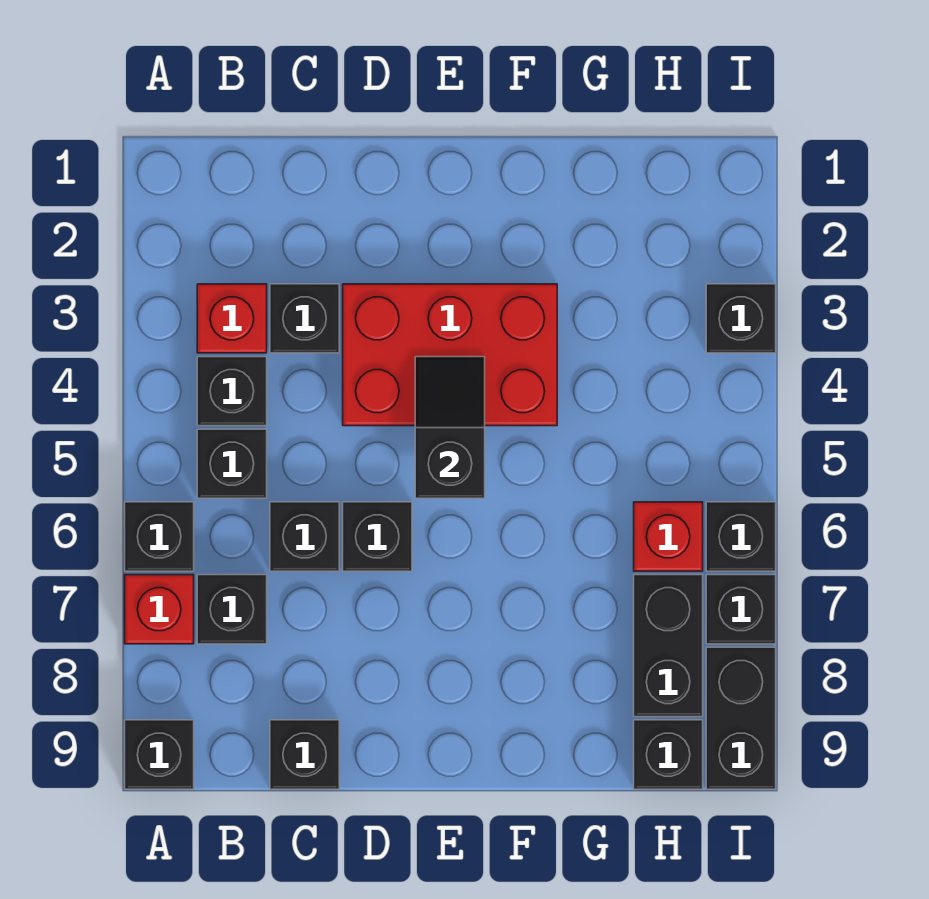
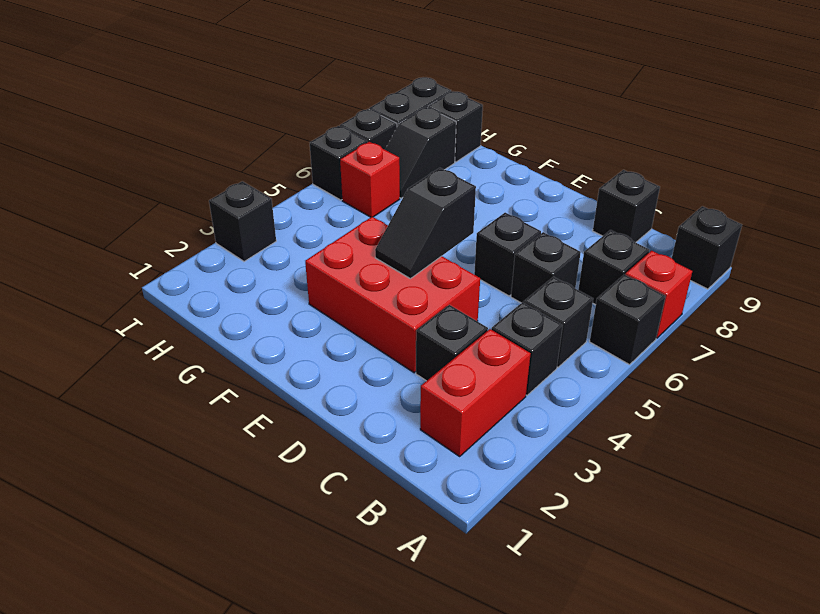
red brick B3 level 1 -> red brick B2:B3 level 1
black brick H7:H8 level 1 -> black slope H7:H8 level 1 top 8

